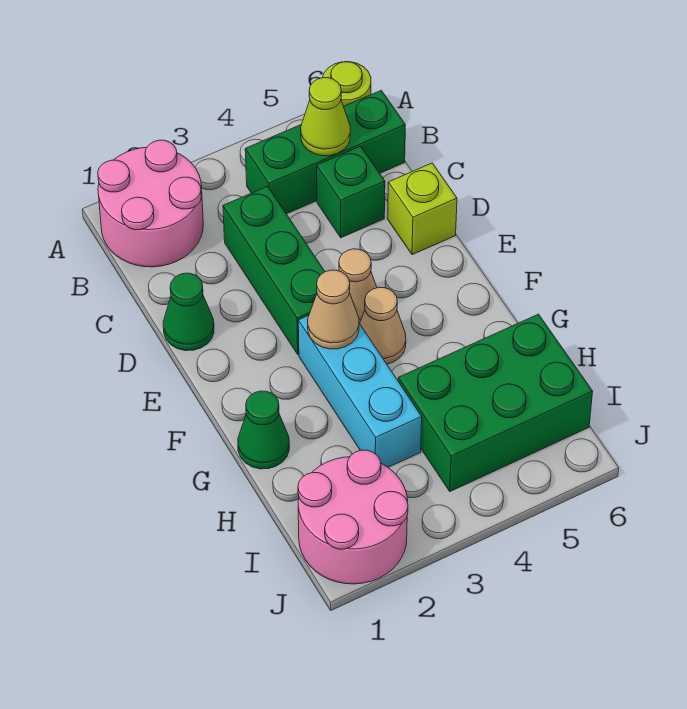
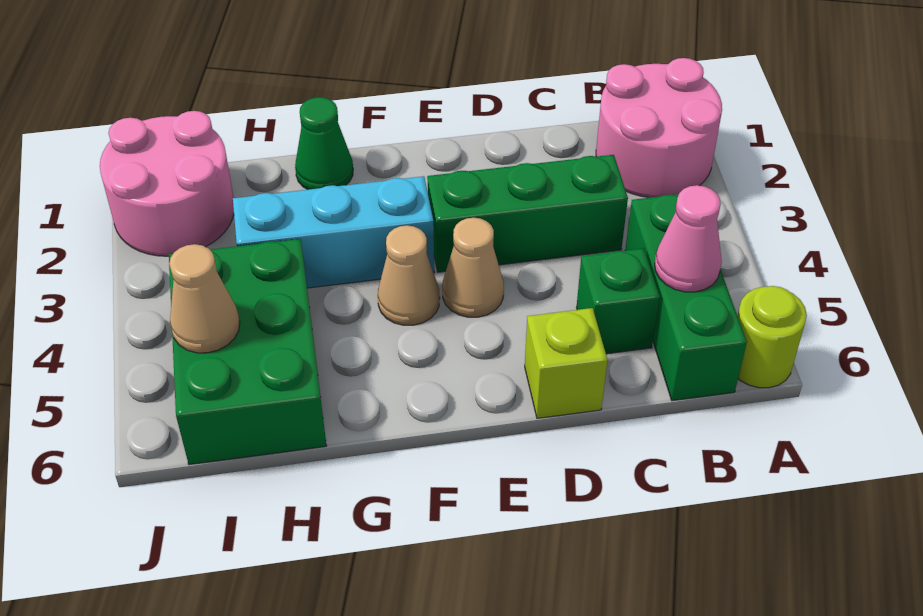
lime cone B5 level 2 -> pink cone B5 level 2
green cone D1 level 1 -> none
tan cone F3 level 2 -> tan cone I5 level 2

